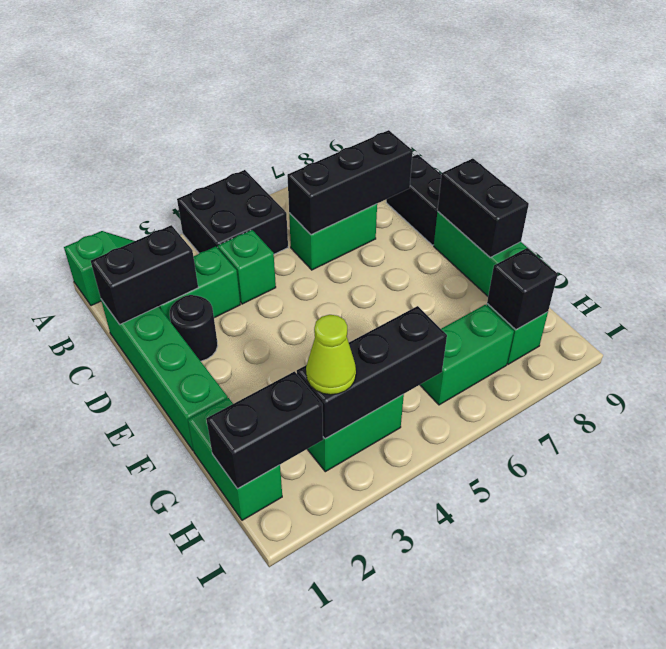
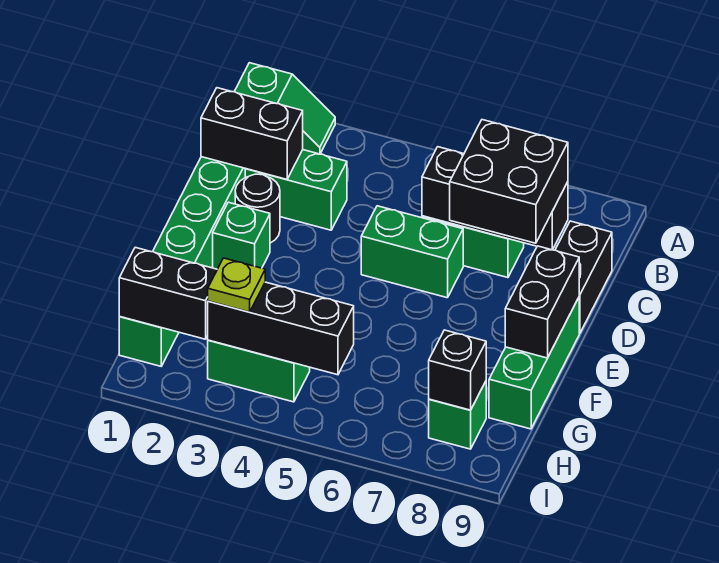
black brick A4:B5 level 1 -> black brick C7:D8 level 3
green brick C4 level 1 -> green brick E2 level 1
lime cone H3 level 3 -> lime plate H3 level 3
green brick H6:H7 level 1 -> green brick D5:D6 level 1

